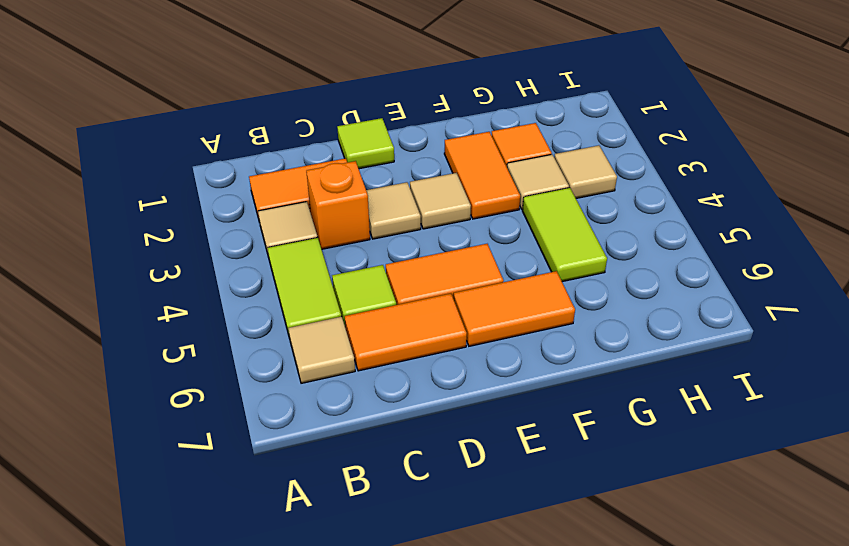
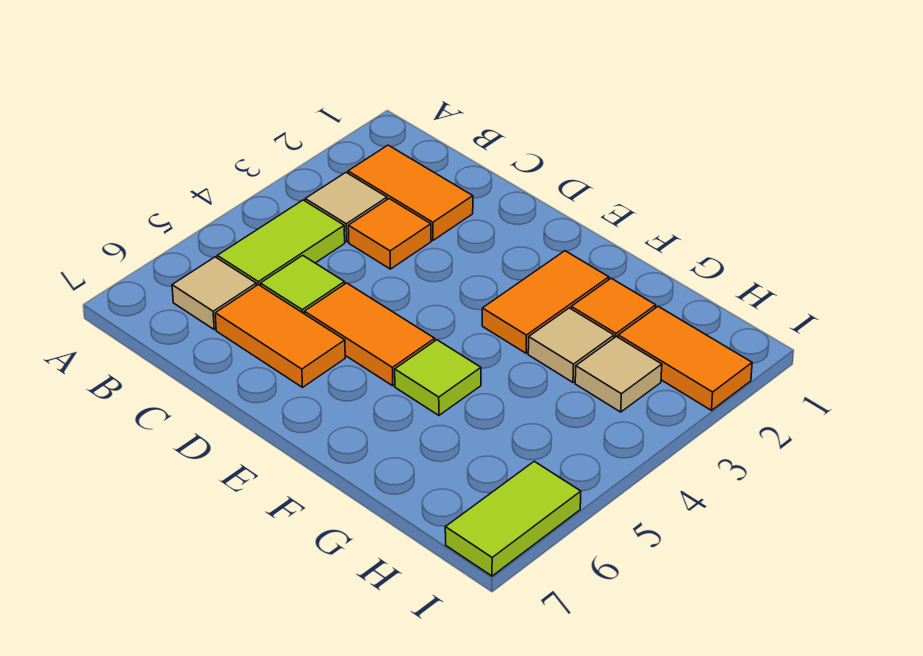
orange brick C3 level 1 -> orange tile C3 level 1
lime tile D1 level 1 -> lime tile F5 level 1
tan tile D3 level 1 -> none
tan tile E3 level 1 -> none
orange tile E6:F6 level 1 -> orange tile H2:I2 level 1
lime tile G4:G5 level 1 -> lime tile I6:I7 level 1

